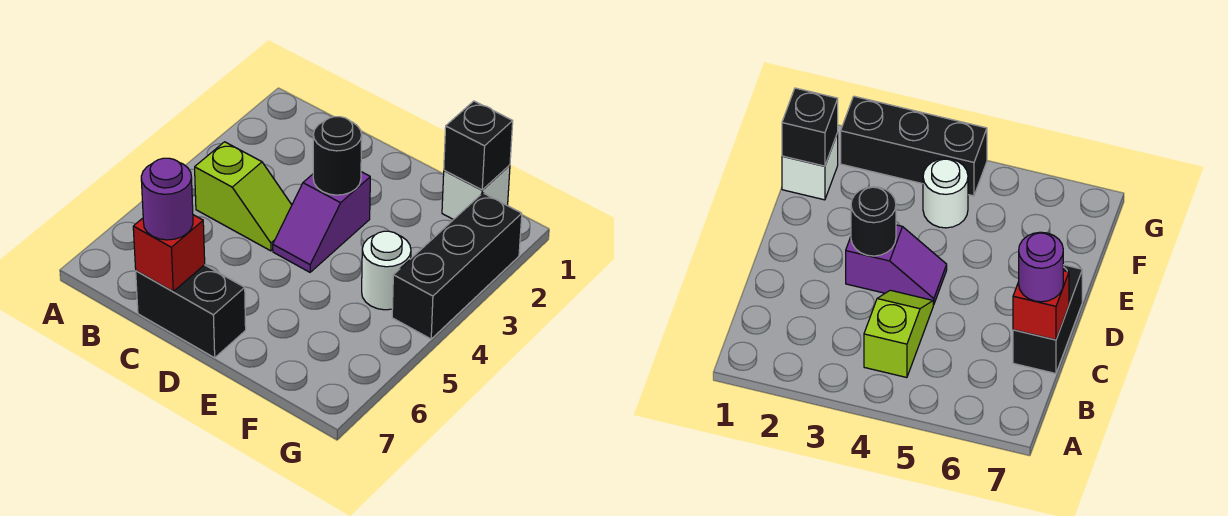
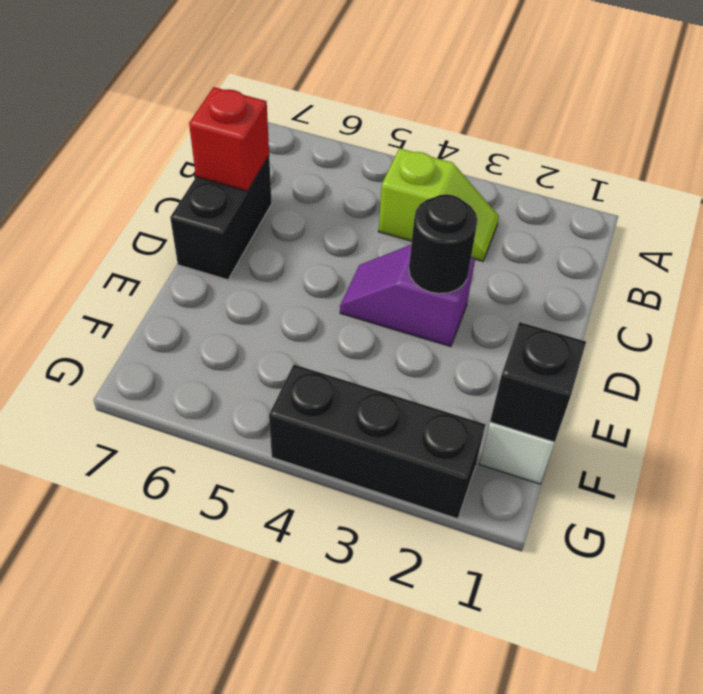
lime slope B4:C4 level 1 top B -> lime slope B3:B4 level 1 top 4
purple round brick C7 level 3 -> none
white round brick F4 level 1 -> none

